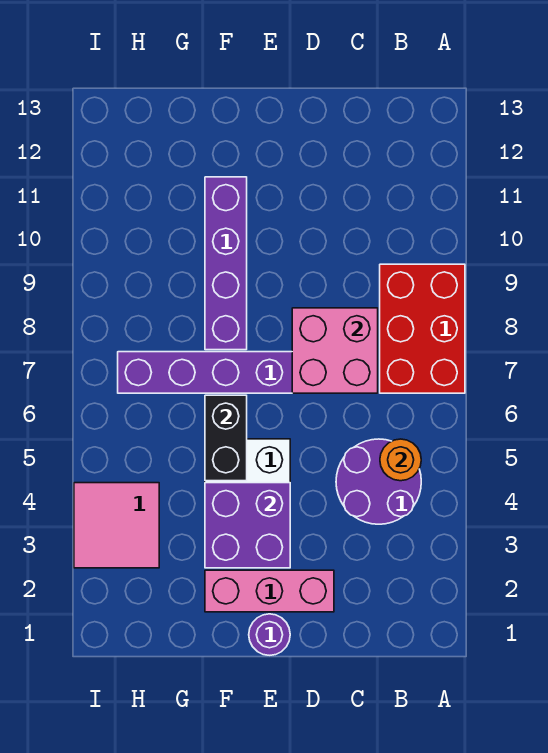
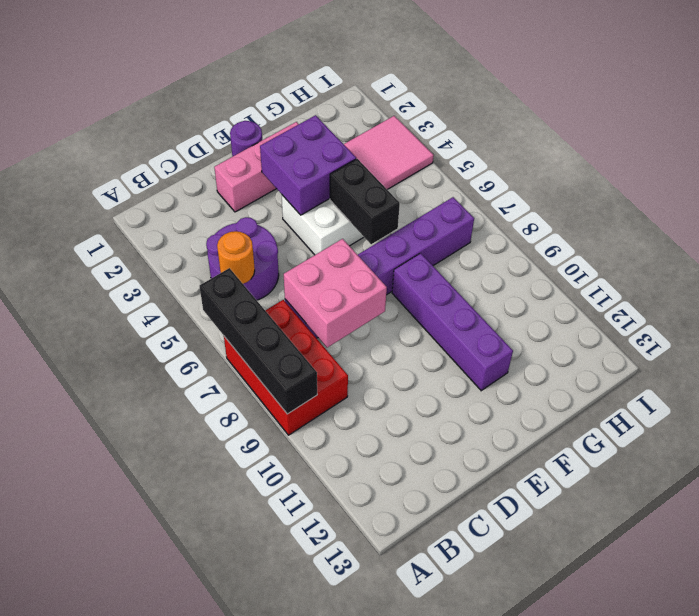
none -> black brick A6:A9 level 2

